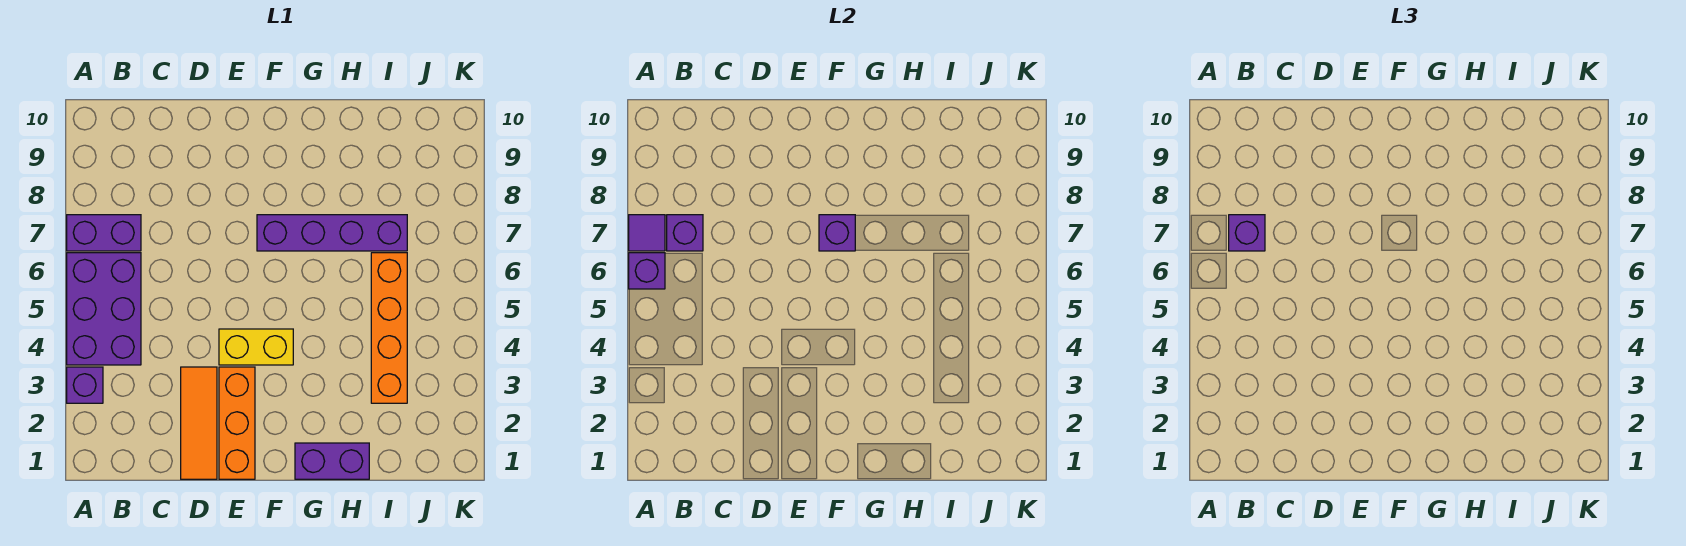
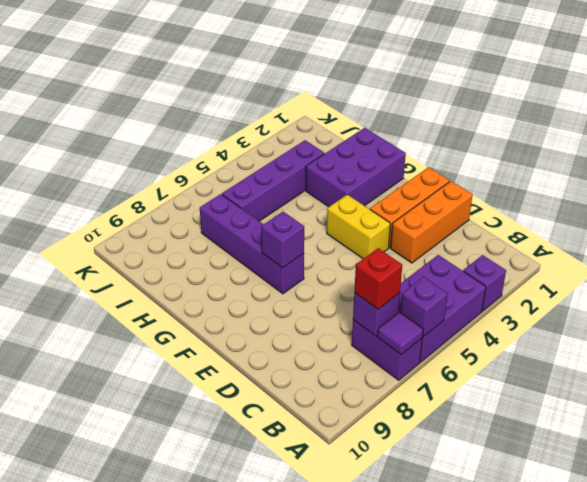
purple brick B7 level 3 -> red brick B7 level 3
orange tile D1:D3 level 1 -> orange brick D1:D3 level 1
purple brick G1:H1 level 1 -> purple brick G1:H3 level 1
orange brick I3:I6 level 1 -> purple brick I3:I6 level 1

